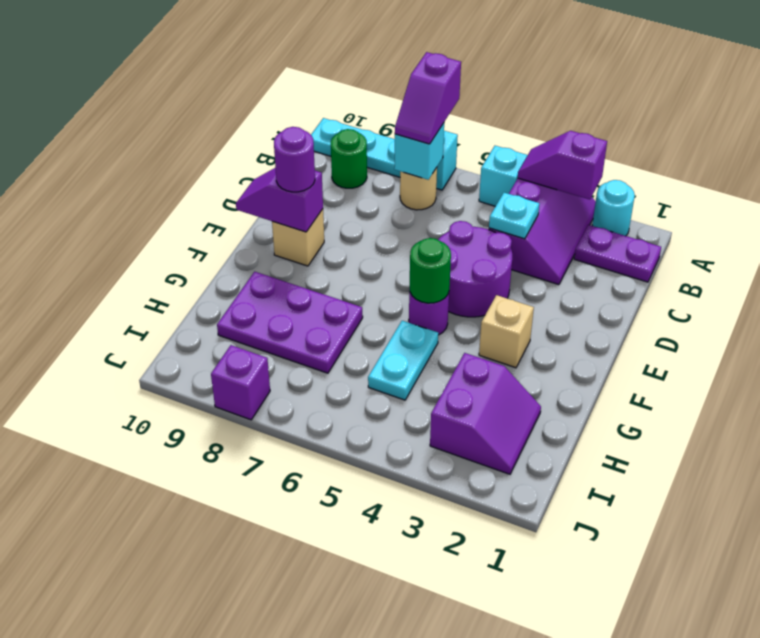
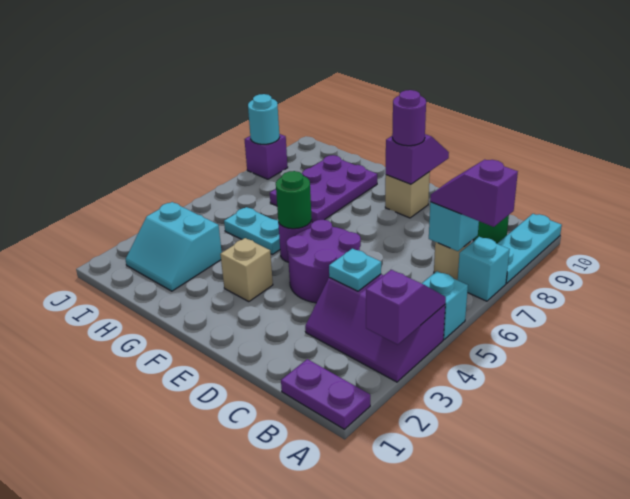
cyan round brick A2 level 1 -> cyan round brick J8 level 2
purple plate B1:B2 level 1 -> purple plate A1:B1 level 1
purple slope H2:I3 level 1 top 3 -> cyan slope H2:I3 level 1 top 3

